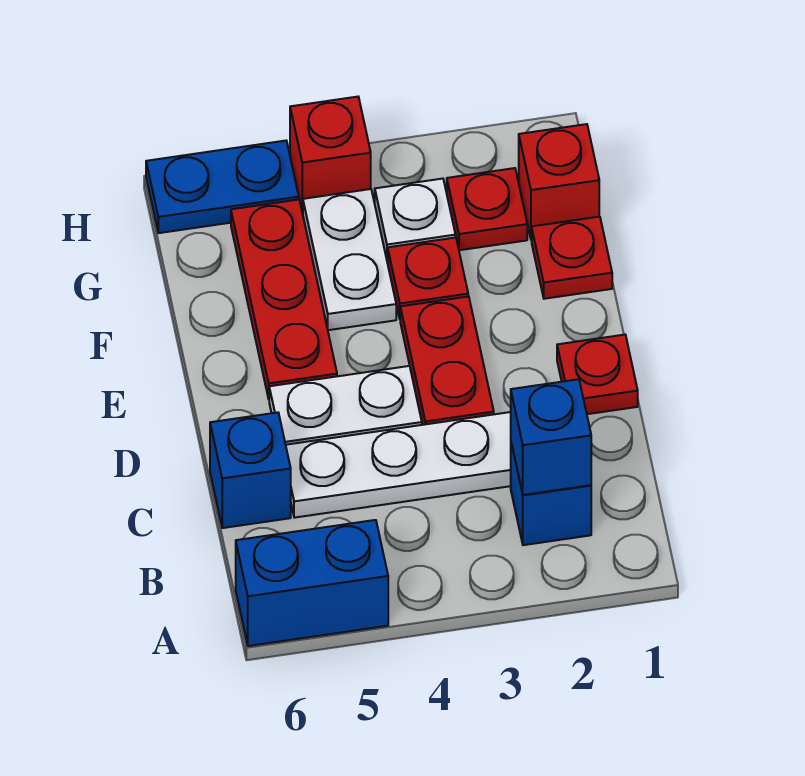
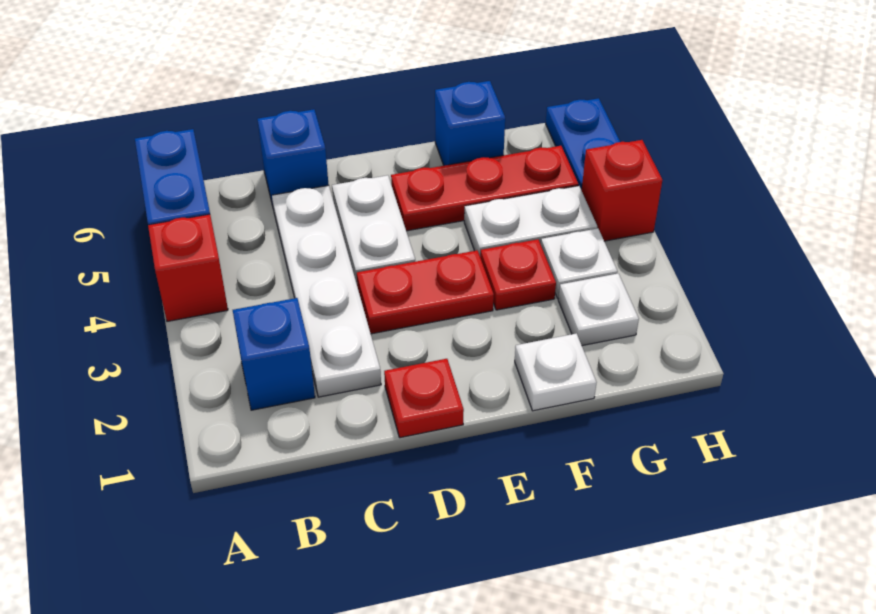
blue brick B2 level 2 -> blue brick F6 level 1
red plate F1 level 1 -> white plate F1 level 1
red brick G1 level 1 -> red brick A4 level 1
red plate G2 level 1 -> white plate G2 level 1

